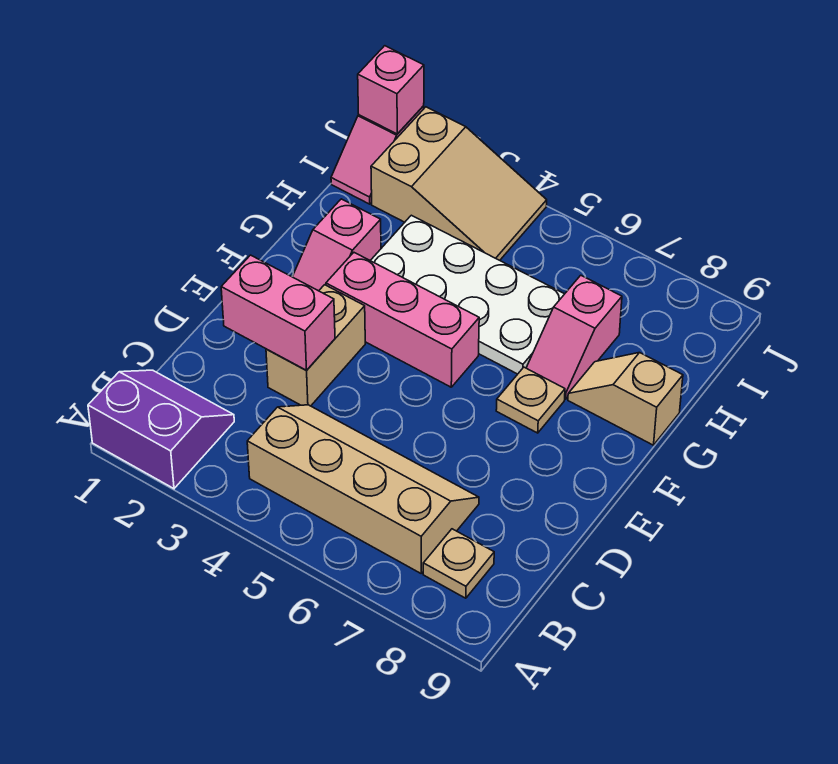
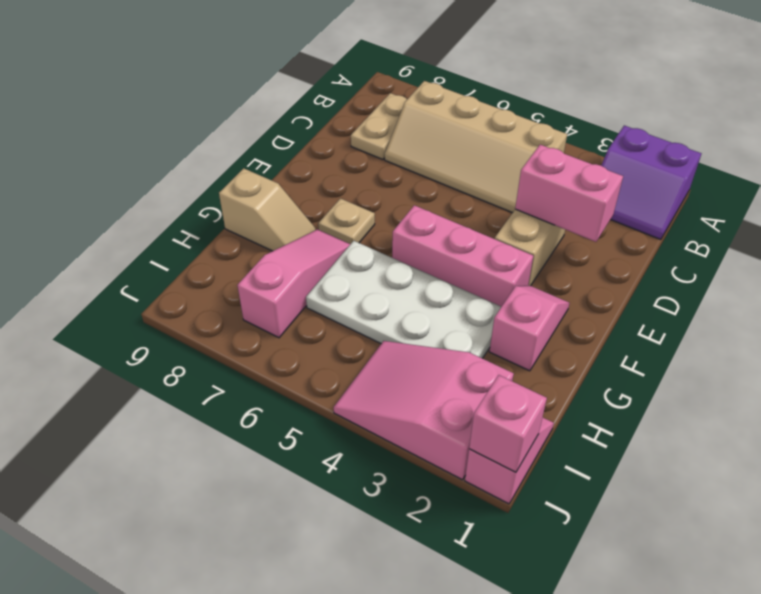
tan plate B8 level 1 -> tan plate B8:C8 level 1
pink slope G7:H7 level 1 top H -> pink slope G7:I7 level 1 top I
tan slope I2:J4 level 1 top 2 -> pink slope I2:J4 level 1 top 2

